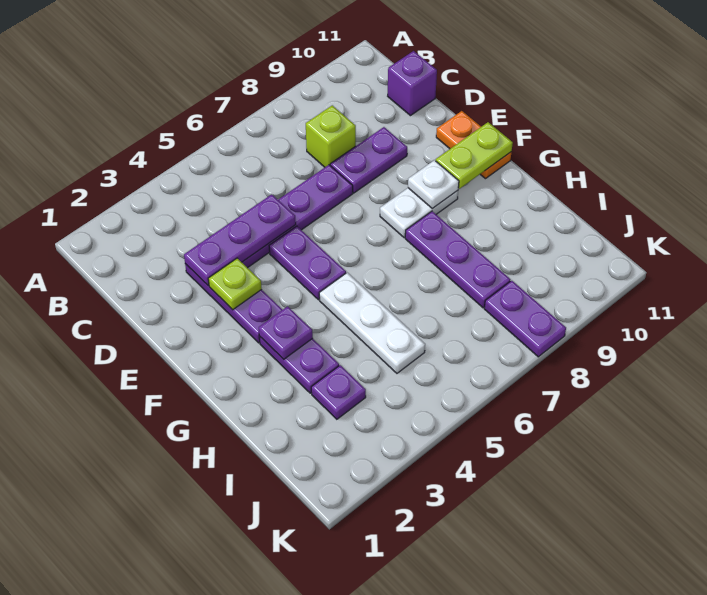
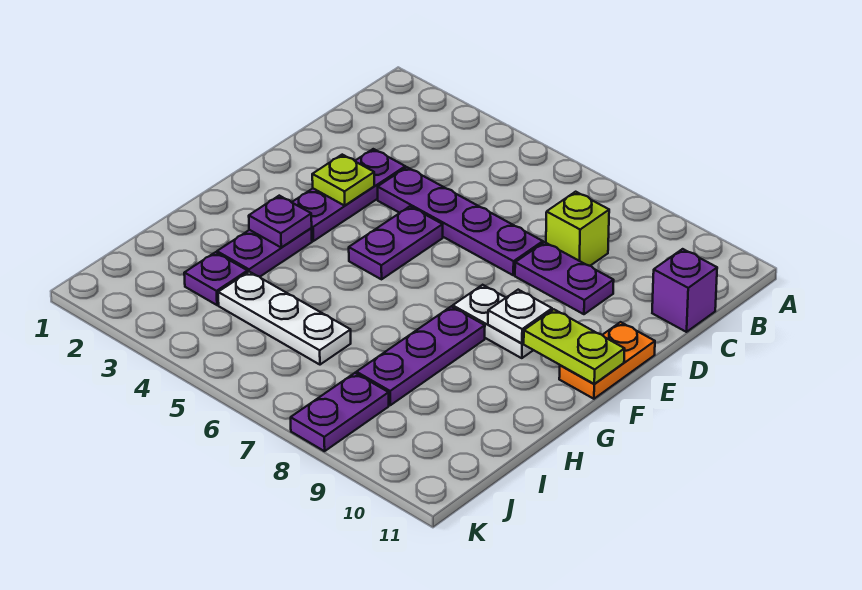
purple plate D3:D5 level 2 -> none
white plate G5:I5 level 1 -> white plate I4:I6 level 1

